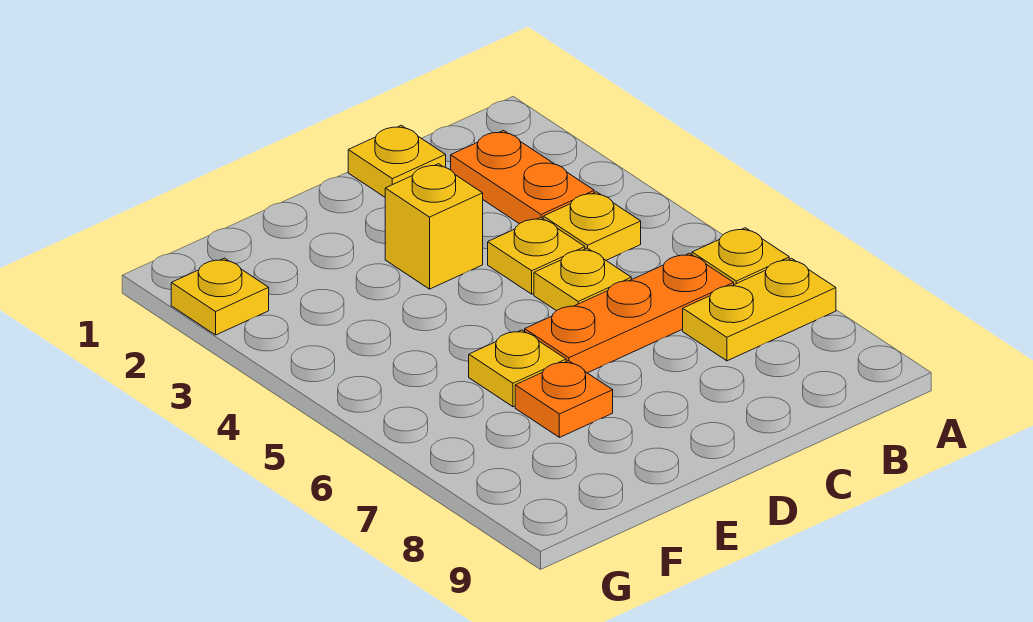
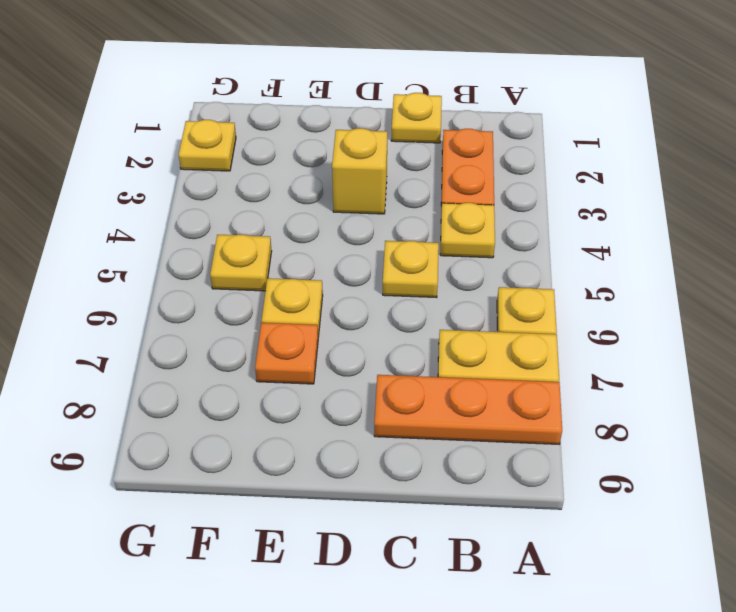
orange plate B6:D6 level 1 -> orange plate A8:C8 level 1
yellow plate C4 level 1 -> yellow plate F5 level 1

